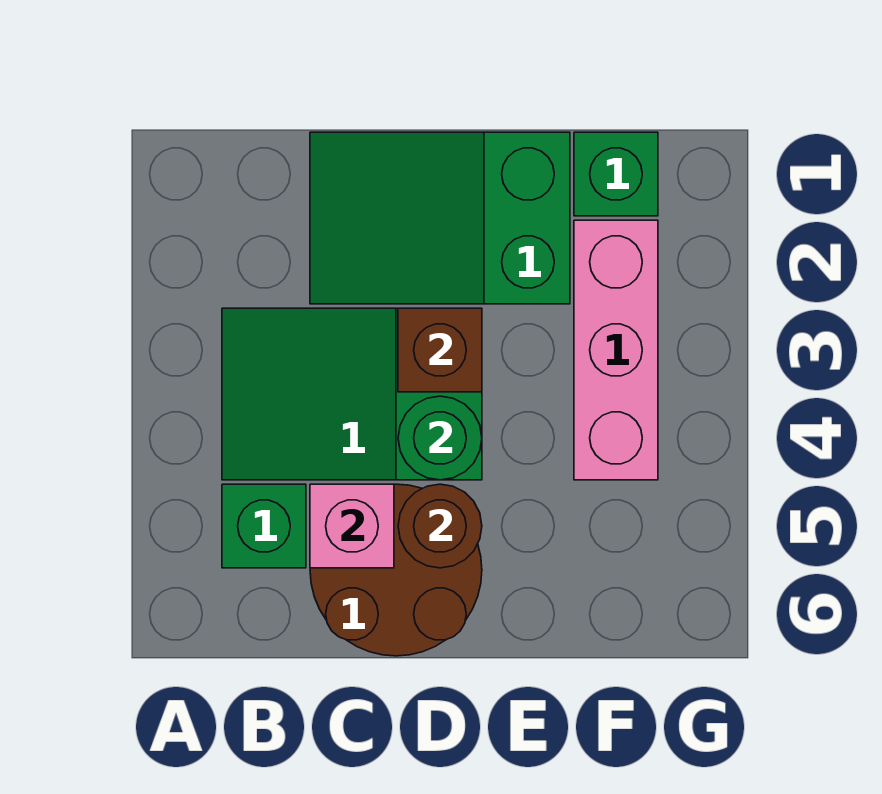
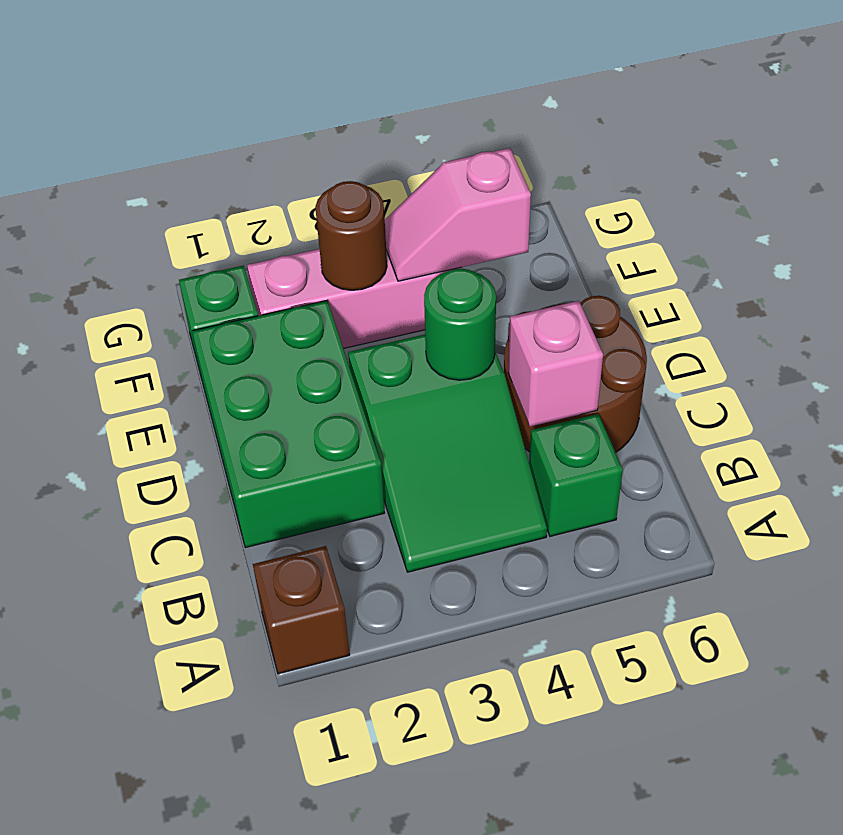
green slope C1:E2 level 1 top E -> green brick C1:E2 level 1
brown brick D3 level 2 -> brown brick A1 level 1
brown round brick D5 level 2 -> brown round brick F3 level 2
none -> pink slope F4:F5 level 2 top 5

